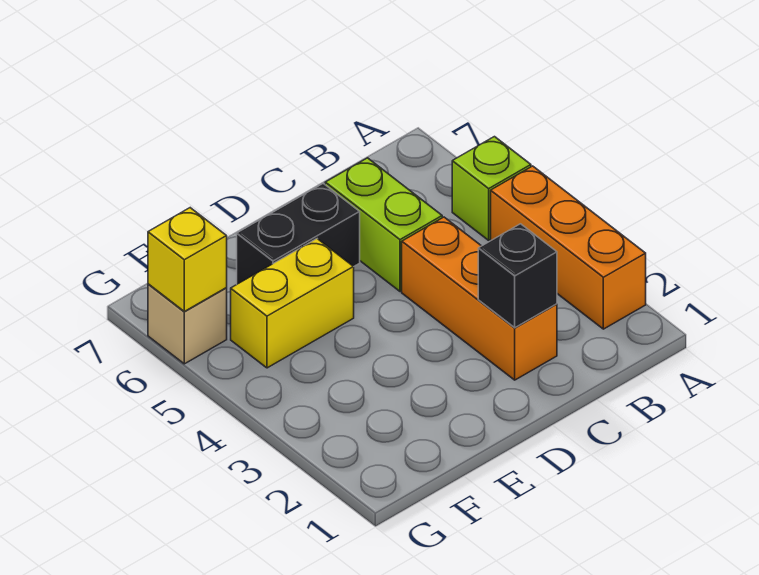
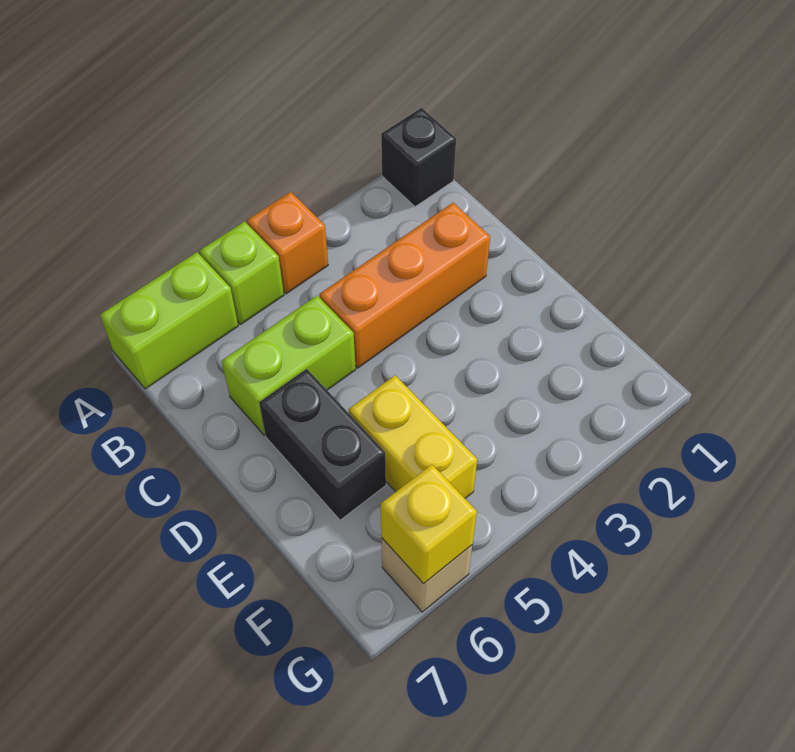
orange brick A2:A4 level 1 -> orange brick A4 level 1
none -> lime brick A6:A7 level 1
black brick C2 level 2 -> black brick A1 level 1

